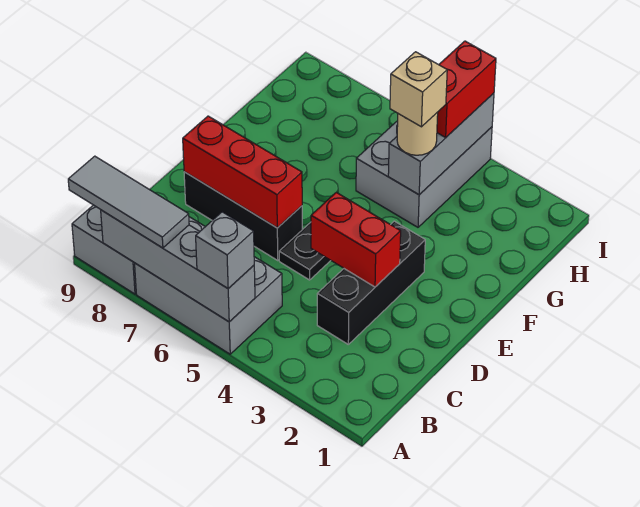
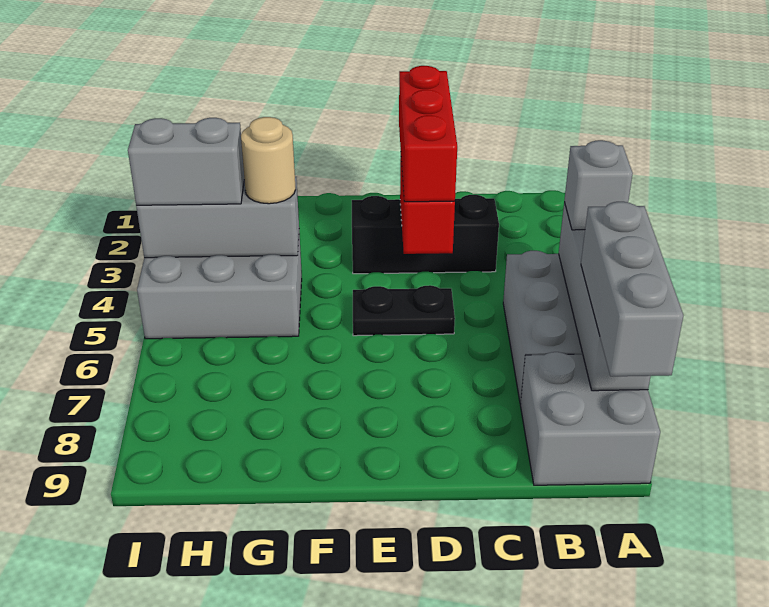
grey tile A7:A9 level 3 -> grey brick A7:A9 level 3
black brick D6:D8 level 1 -> none
red brick D6:D8 level 2 -> red brick D2:D4 level 3
tan brick G4 level 4 -> none
red brick H4:I4 level 3 -> grey brick H4:I4 level 3

